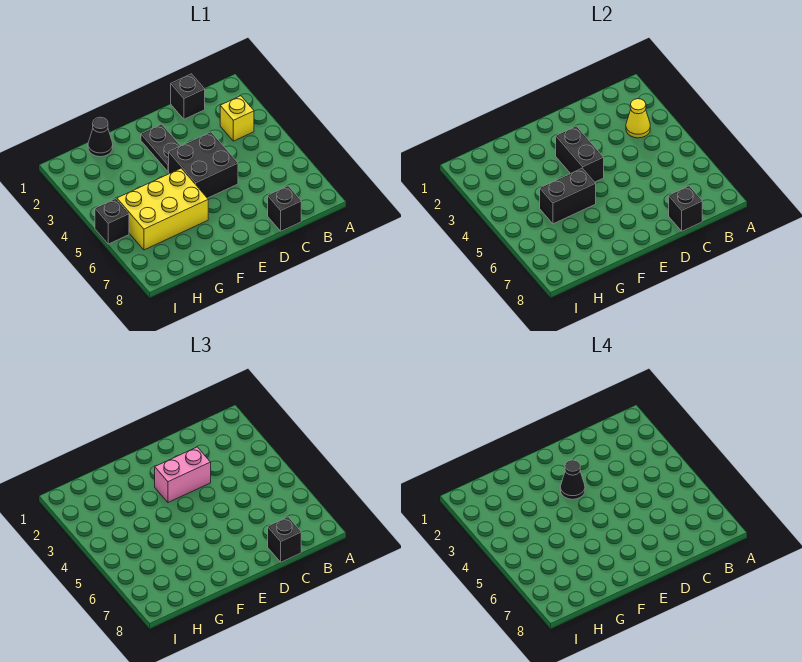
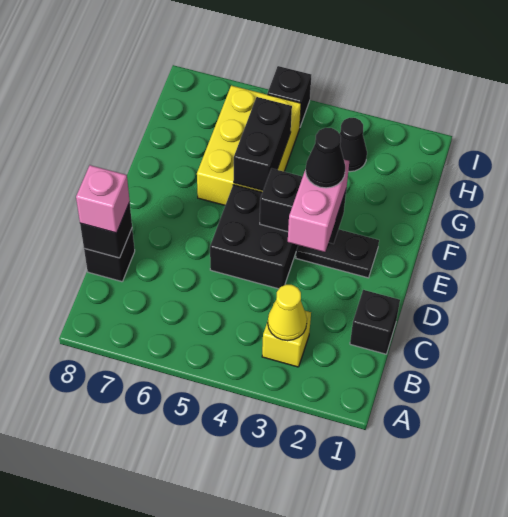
black brick C8 level 3 -> pink brick C8 level 3
black cone G1 level 1 -> black cone H3 level 1

